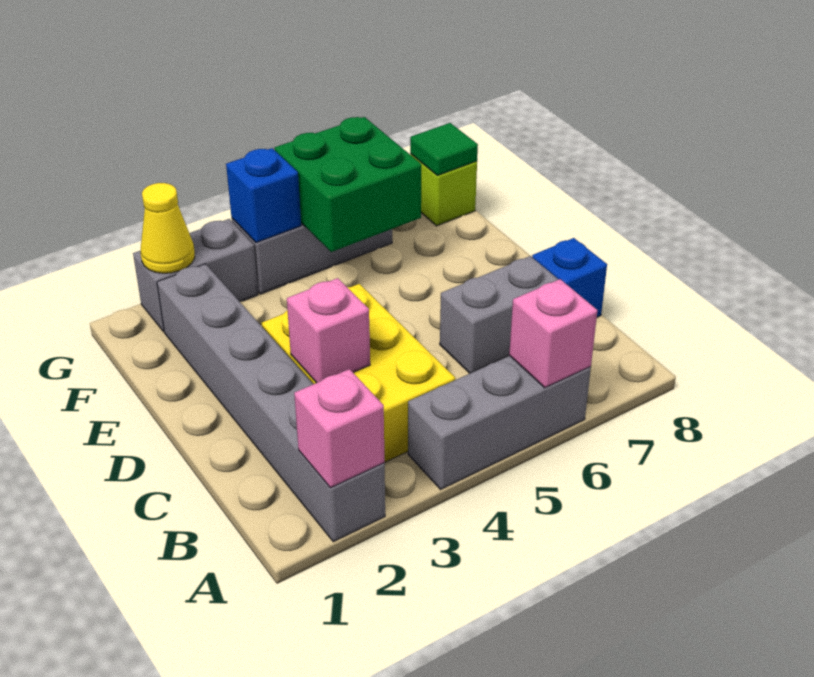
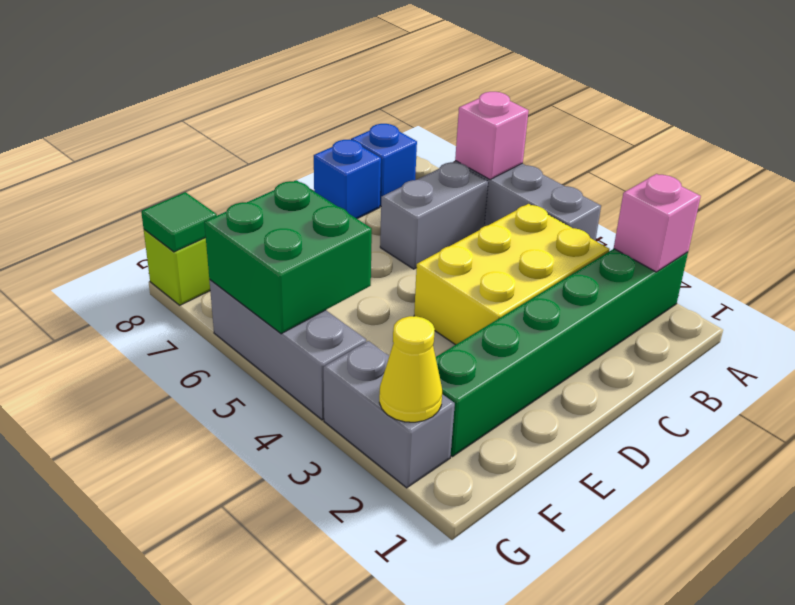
grey brick A2:F2 level 1 -> green brick A2:F2 level 1
pink brick C3 level 2 -> none
grey brick C6:C7 level 1 -> grey brick B6:C6 level 1
blue brick G4 level 2 -> blue brick B8 level 1

